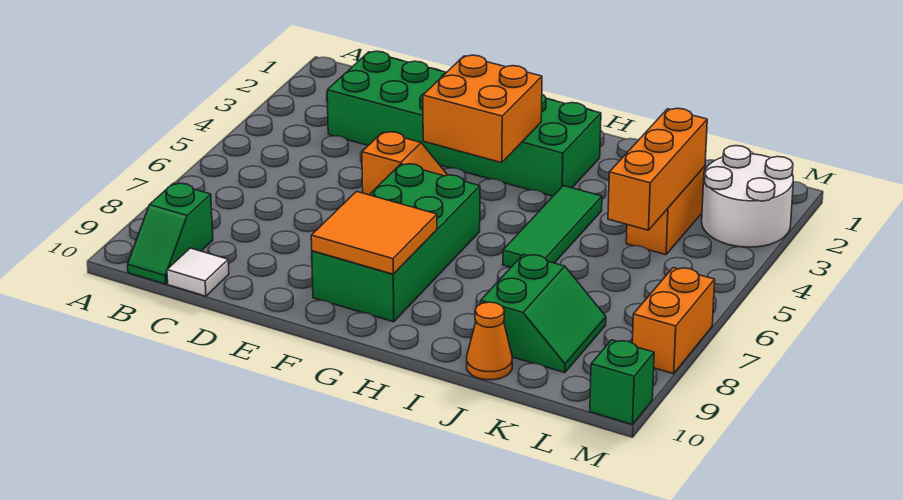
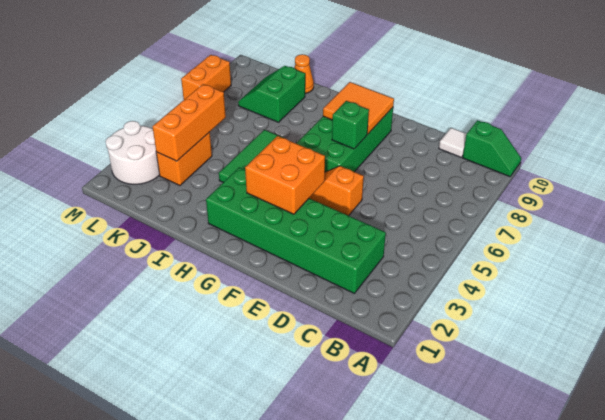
green slope B9:B10 level 1 top 9 -> green slope A10:B10 level 1 top B
green brick M10 level 1 -> green brick F7 level 2

